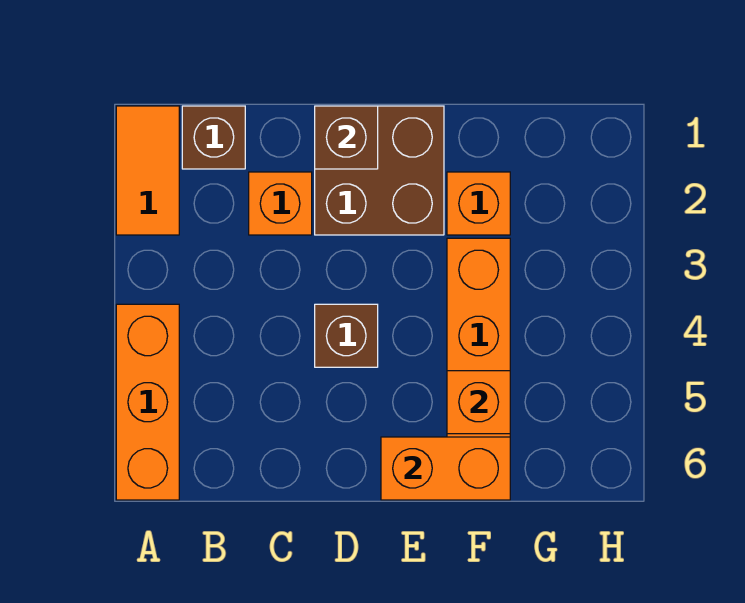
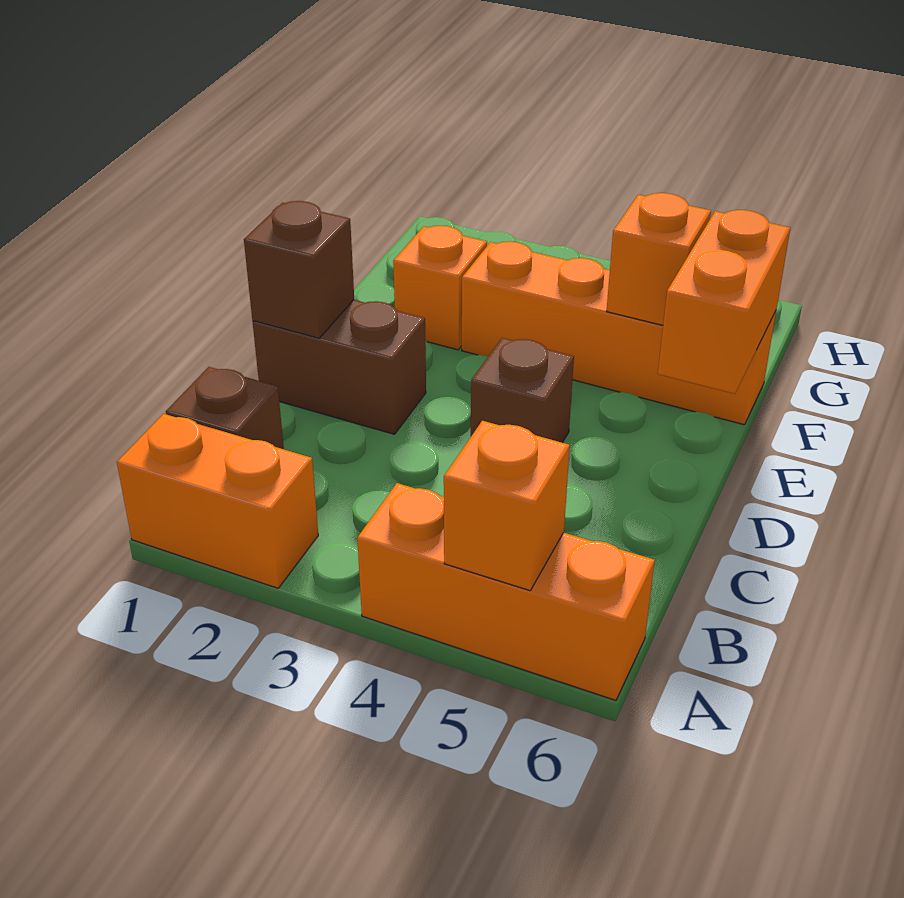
orange tile A1:A2 level 1 -> orange brick A1:A2 level 1
orange brick C2 level 1 -> orange brick A5 level 2
brown brick D1:E2 level 1 -> brown brick D1:D2 level 1

